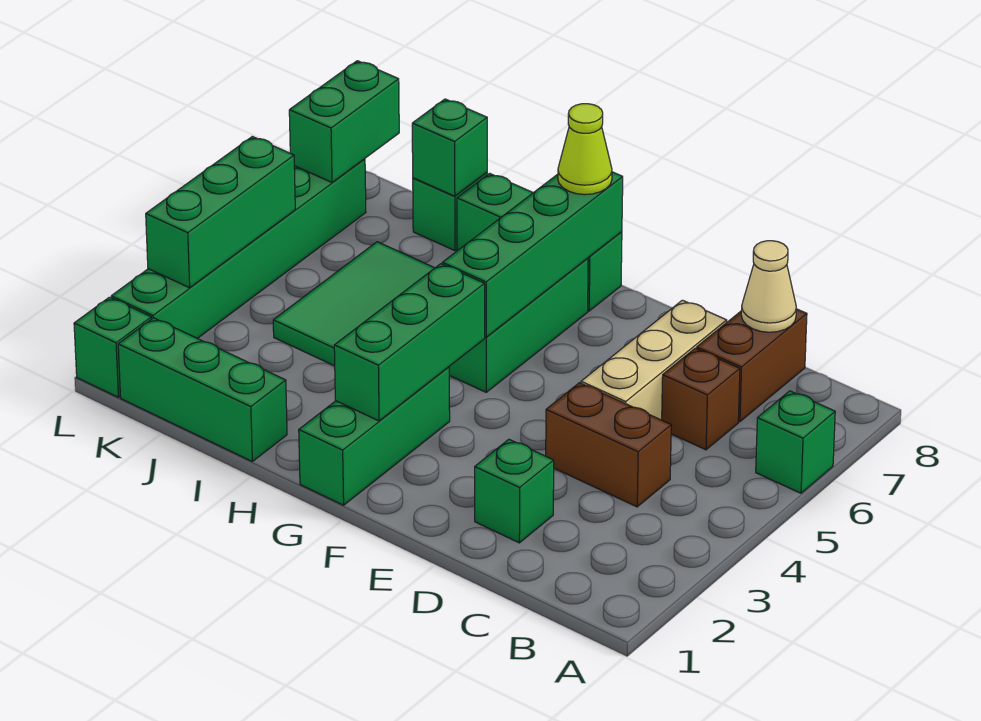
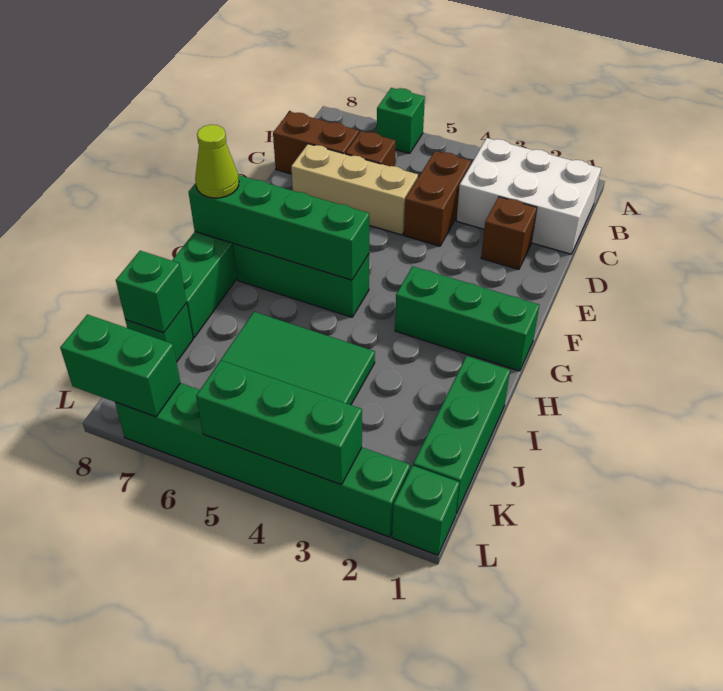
none -> white brick B1:C3 level 1
tan cone C8 level 2 -> none
green brick D2 level 1 -> brown brick D2 level 1
green brick G2:G4 level 2 -> none

